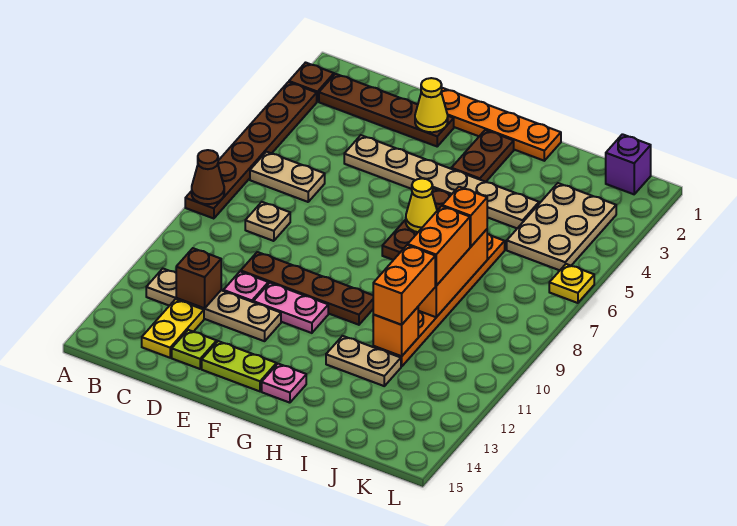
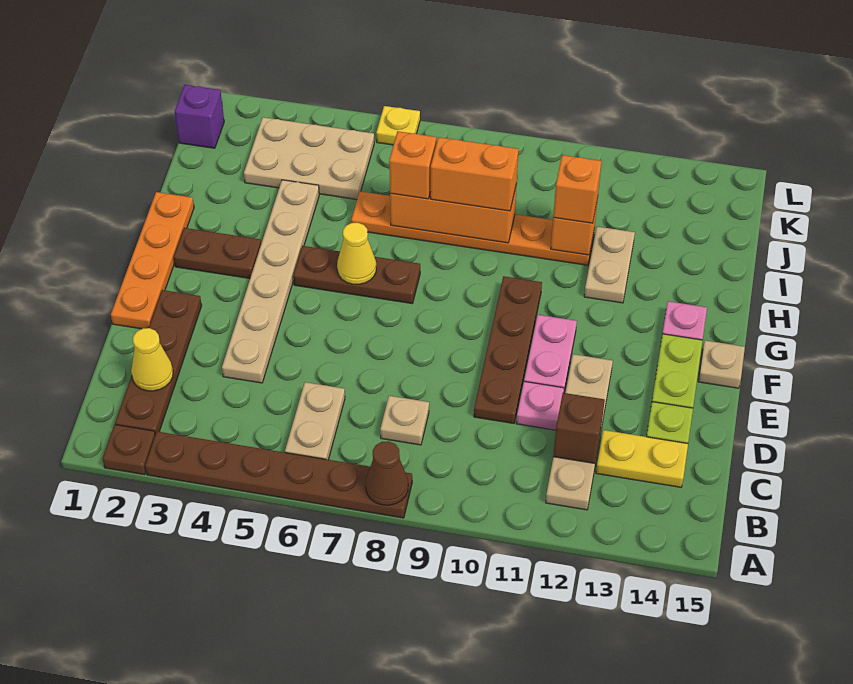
yellow cone E2 level 2 -> yellow cone C2 level 2
none -> tan plate F15 level 1
orange brick I10:I11 level 3 -> orange brick I11 level 3

